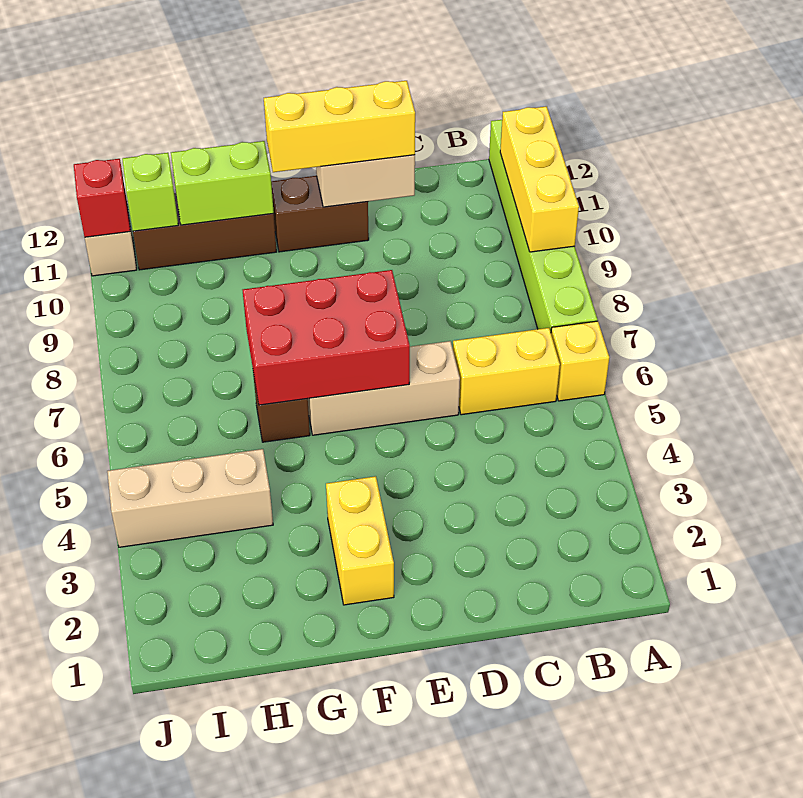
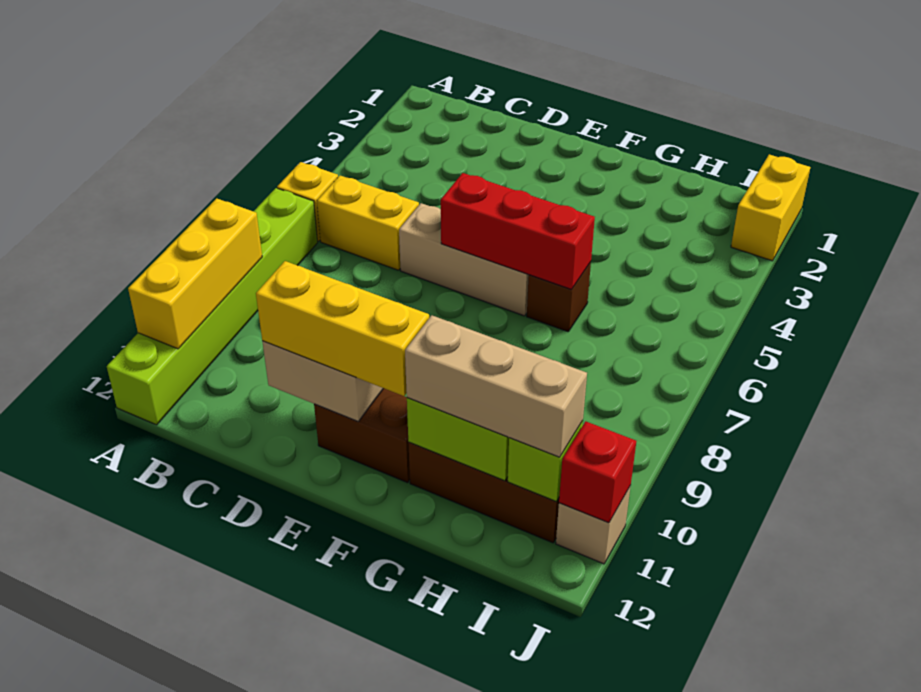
red brick E6:G7 level 2 -> red brick E6:G6 level 2
yellow brick F2:F3 level 1 -> yellow brick J1:J2 level 1
tan brick H4:J4 level 1 -> tan brick G11:I11 level 3

